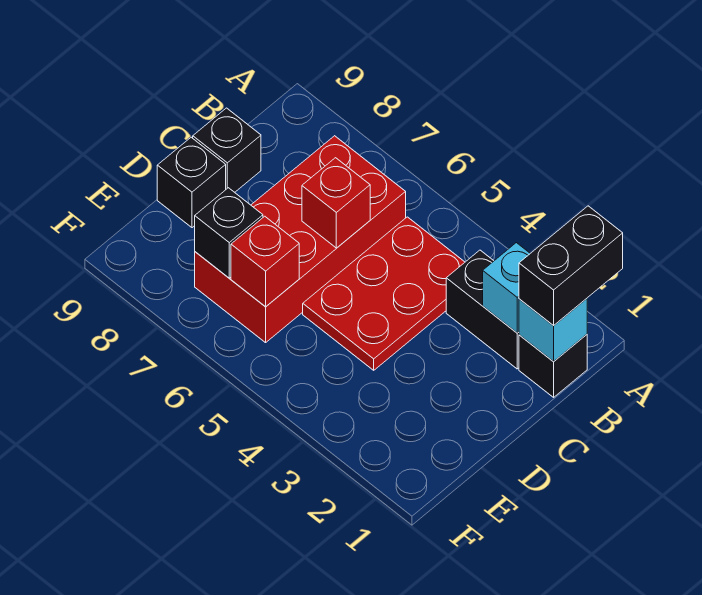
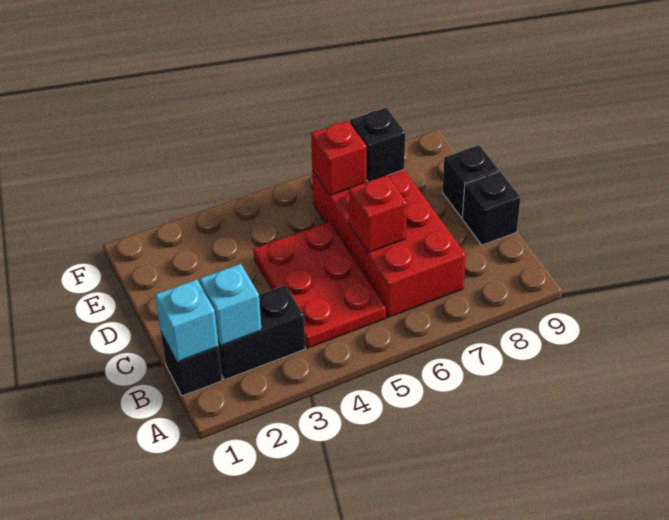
black brick A1:B1 level 3 -> none

